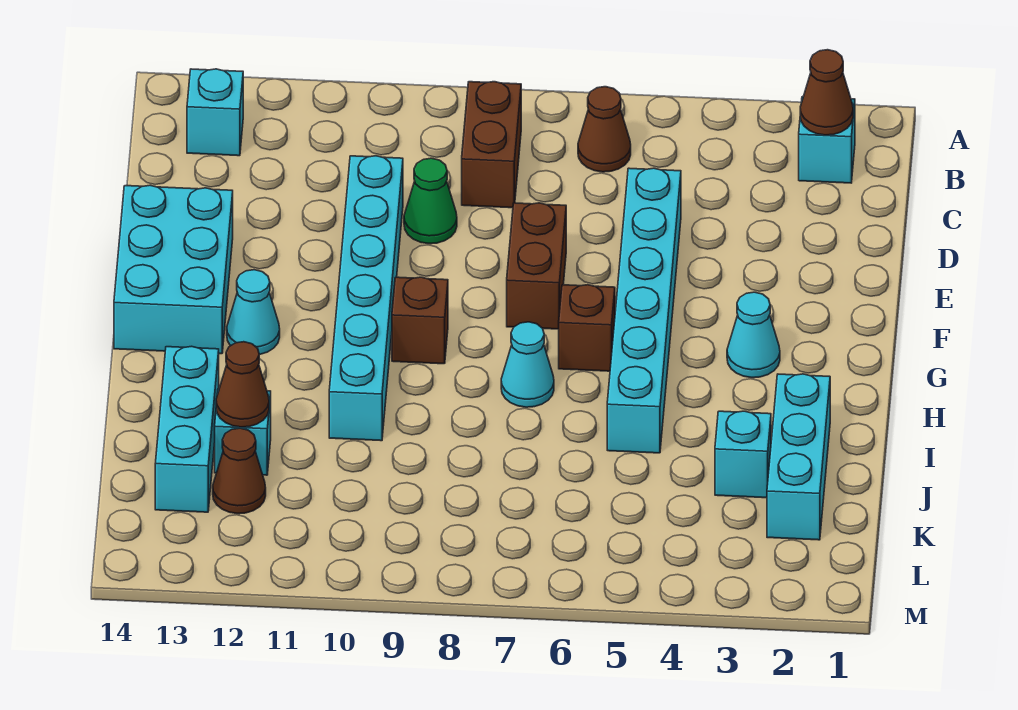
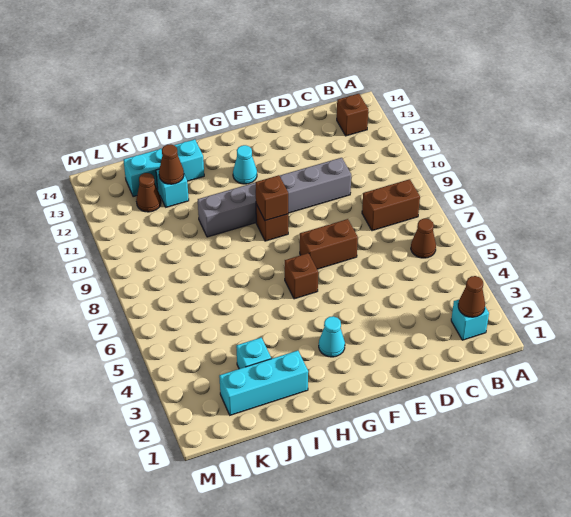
cyan brick B13 level 1 -> brown brick B13 level 1
cyan brick D5:I5 level 1 -> none
green cone D9 level 1 -> none
cyan brick D10:I10 level 1 -> grey brick D10:I10 level 1
cyan brick E13:G14 level 1 -> none
none -> brown brick G9 level 2
cyan cone H7 level 1 -> none

